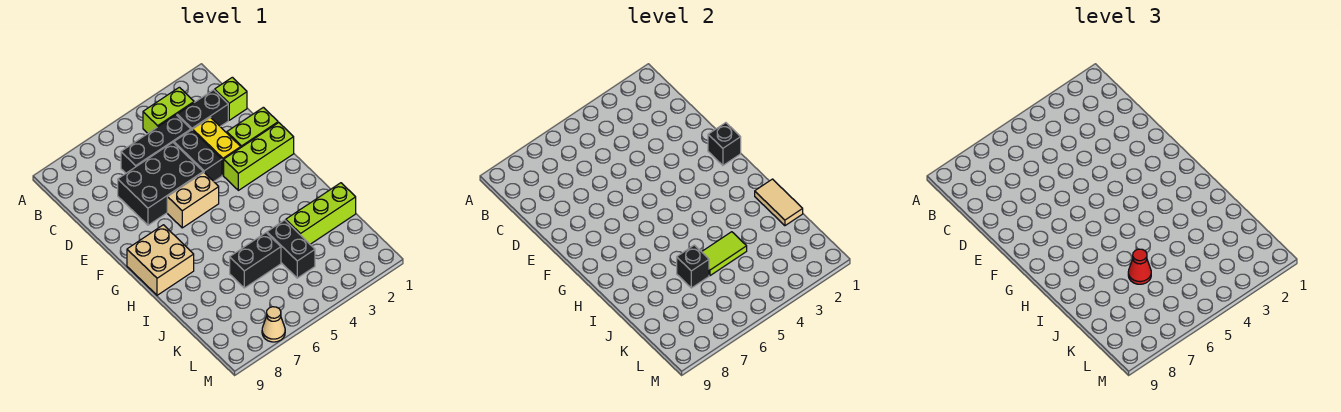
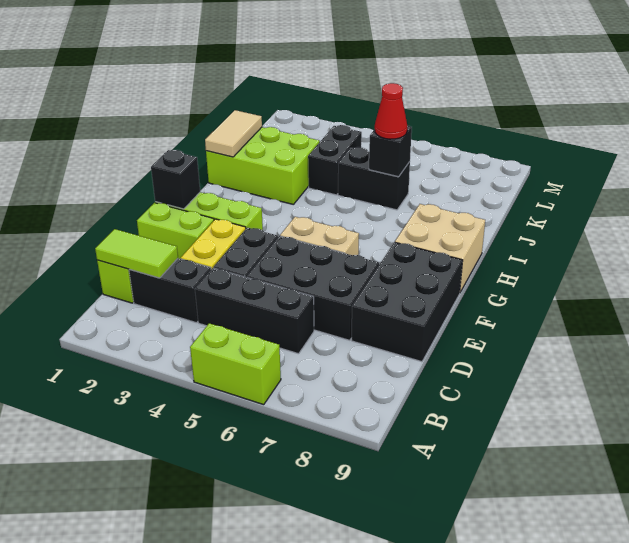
lime brick B3:B4 level 1 -> lime brick A5:A6 level 1
none -> black brick D8:F9 level 1
lime brick J1:J3 level 1 -> lime brick I1:J3 level 1
lime tile J4:J5 level 2 -> lime tile C1:C2 level 2
tan cone M7 level 1 -> none

